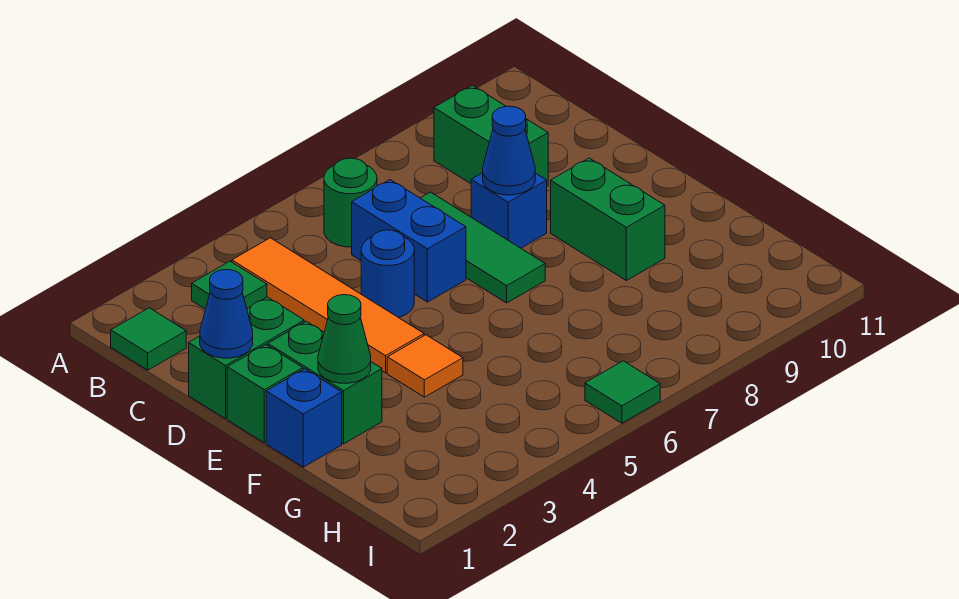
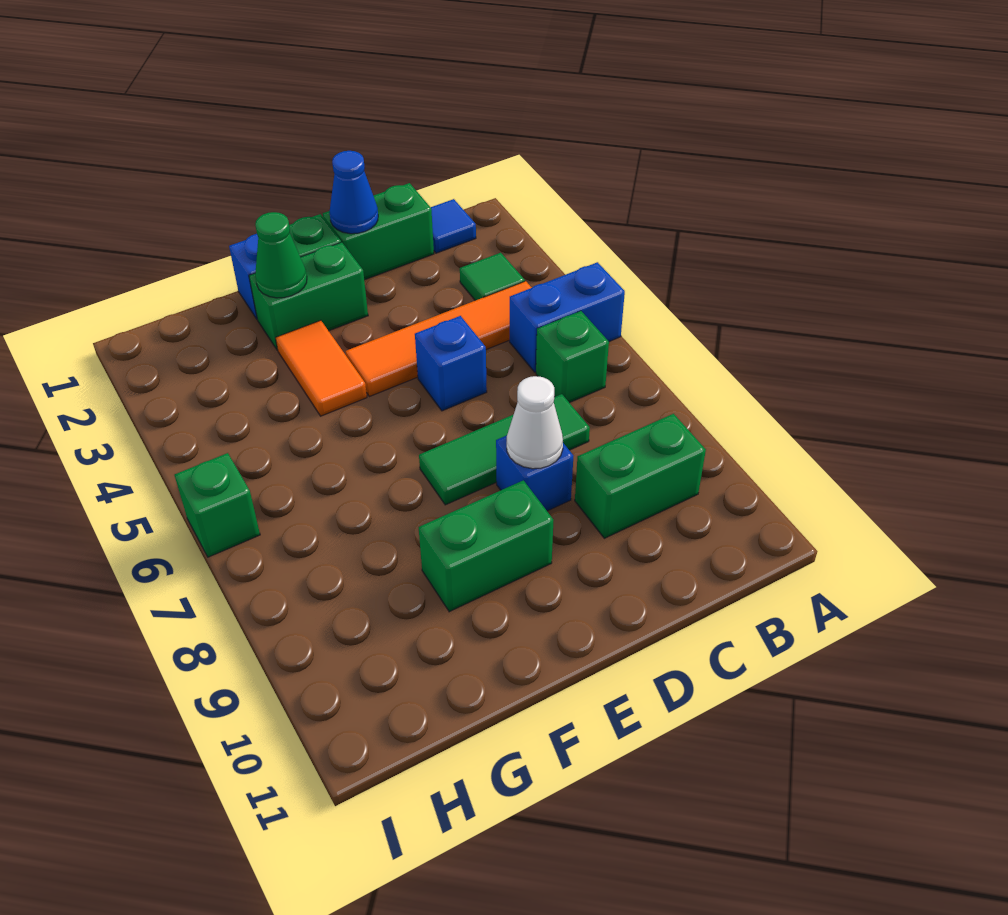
green tile B1 level 1 -> blue tile B1 level 1
green round brick B6 level 1 -> green brick B6 level 1
blue brick C6:D6 level 1 -> blue brick A5:B5 level 1
green brick D1:D2 level 1 -> green brick C1:D1 level 1
blue round brick D5 level 1 -> blue brick D5 level 1
blue cone D8 level 2 -> white cone D8 level 2
orange tile F4 level 1 -> orange tile F3:F4 level 1
green tile I6 level 1 -> green brick I6 level 1

